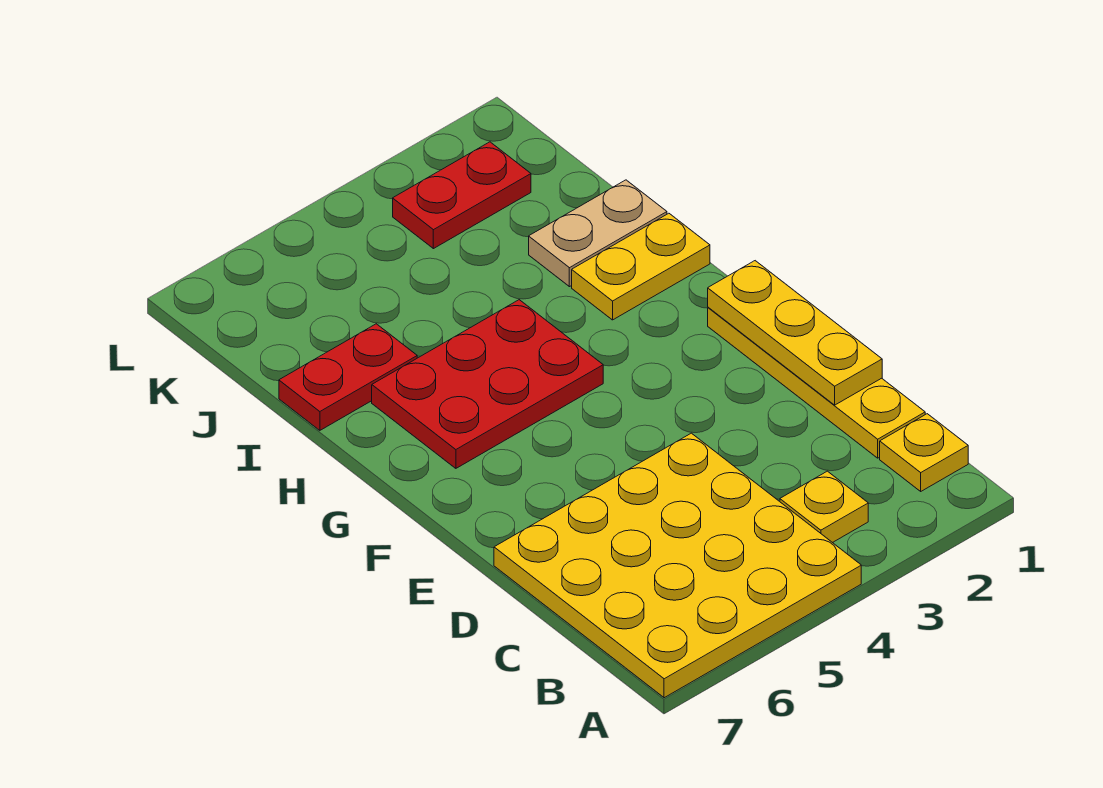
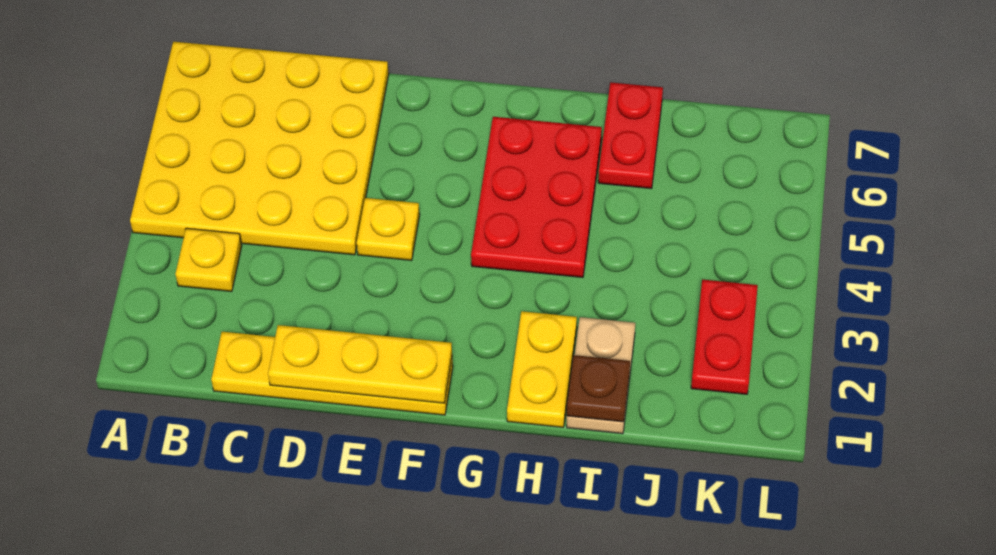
yellow plate B1 level 1 -> yellow plate E4 level 1
none -> brown plate I1 level 2

